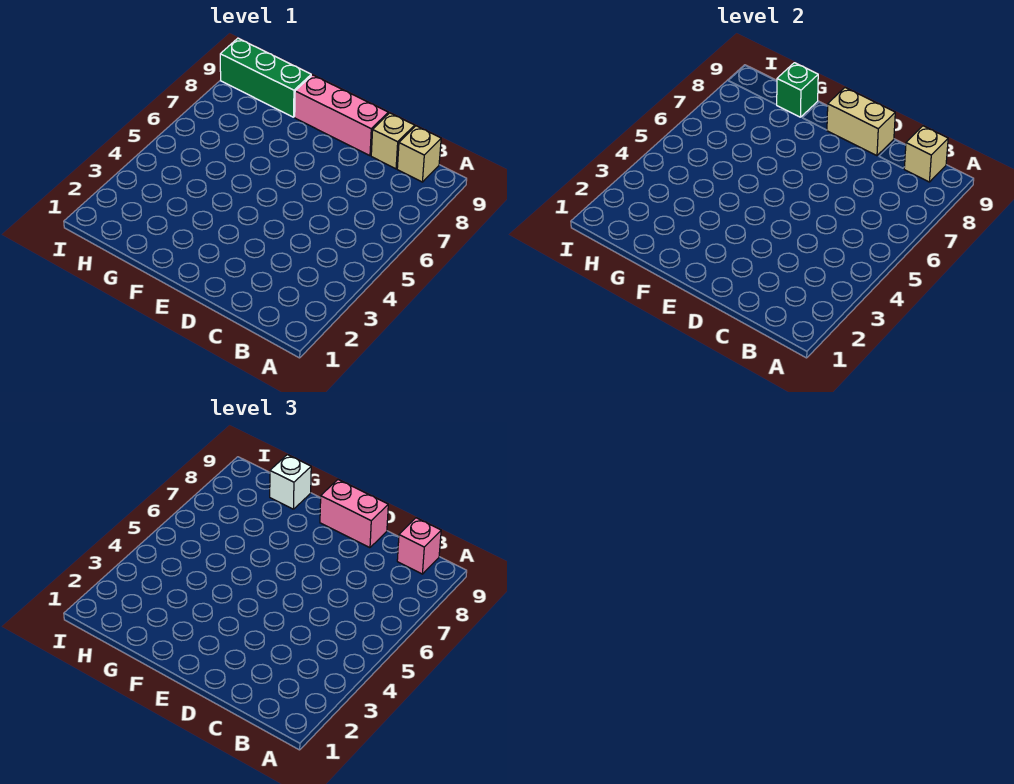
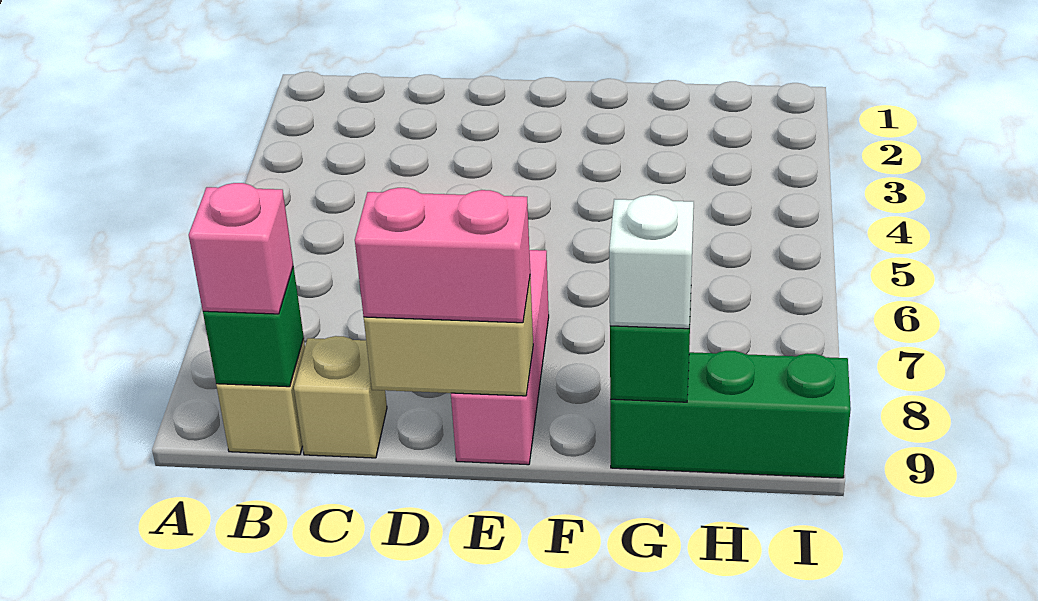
tan brick B9 level 2 -> green brick B9 level 2
pink brick D9:F9 level 1 -> pink brick E7:E9 level 1

